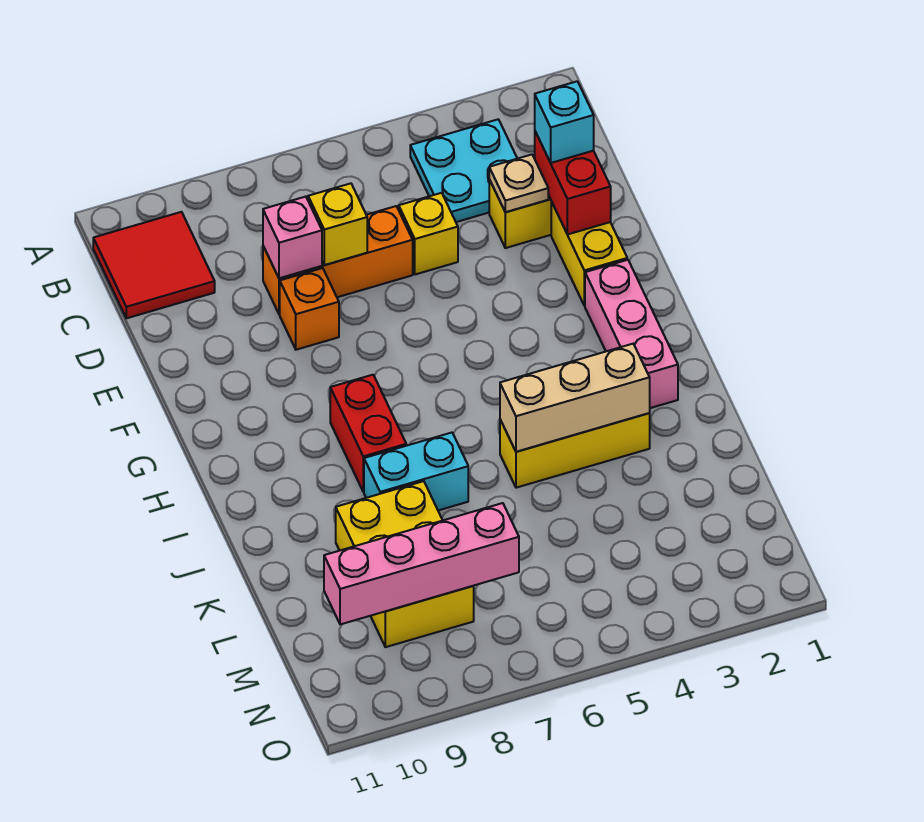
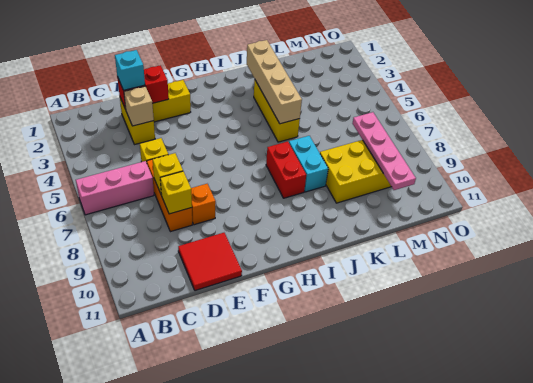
cyan plate B3:C4 level 1 -> none
red tile B10:C11 level 1 -> red tile D10:E11 level 1
tan plate D3 level 2 -> tan brick D3 level 2
pink brick D8 level 2 -> yellow brick D8 level 2
pink brick G2:I2 level 1 -> pink brick A6:C6 level 1
red brick H8:I8 level 1 -> red brick I7:I8 level 1
tan brick J3:J5 level 2 -> tan brick J2:J5 level 2
pink brick M7:M10 level 2 -> pink plate M7:M10 level 2

